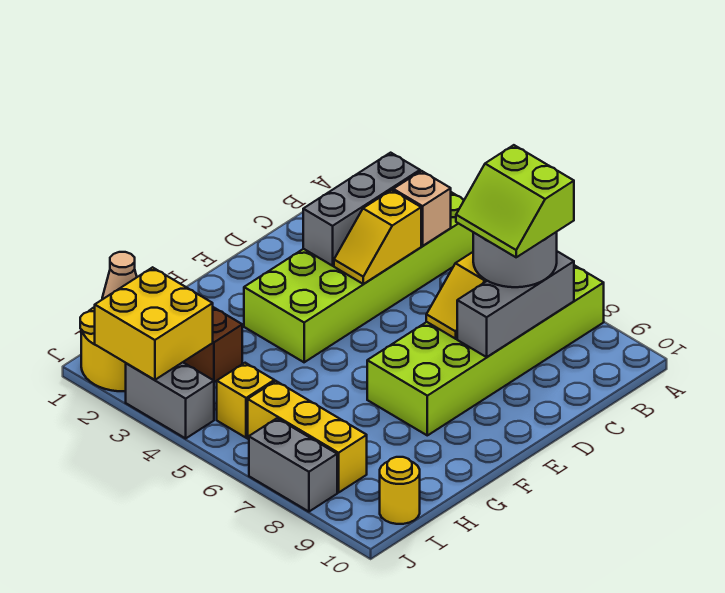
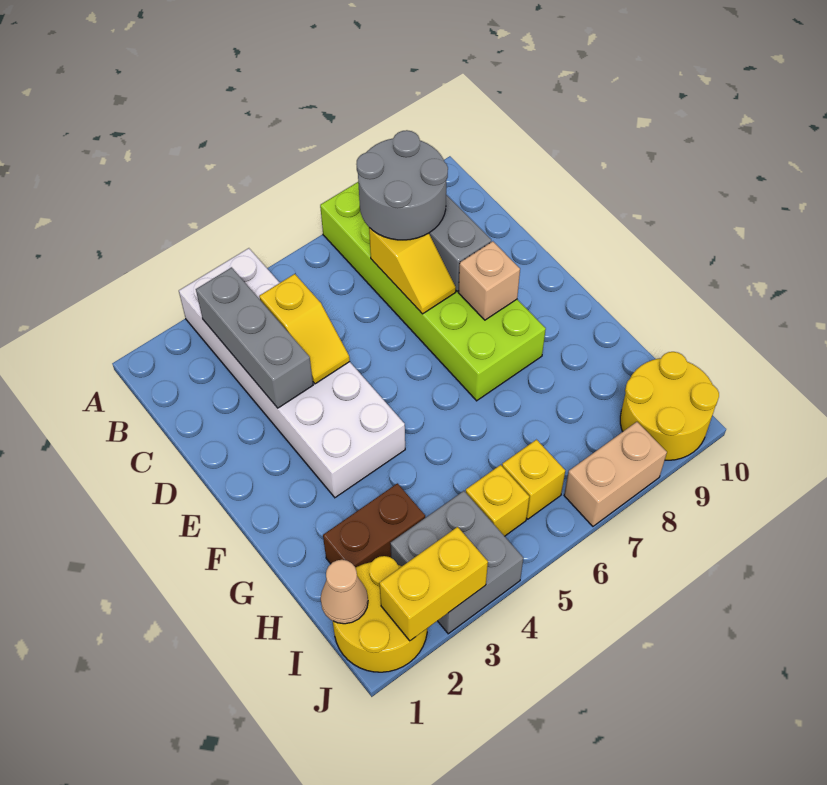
lime brick A3:F4 level 1 -> white brick A3:F4 level 1
tan brick B4 level 2 -> tan brick E8 level 2
lime slope B7:C8 level 4 top B -> none
yellow brick I2:J3 level 2 -> yellow brick J2:J3 level 2
yellow brick I6:I8 level 1 -> yellow brick I6 level 1
yellow round brick I10 level 1 -> yellow round brick I9:J10 level 1
grey brick J3:J4 level 1 -> grey brick I3:J4 level 1
grey brick J7:J8 level 1 -> tan brick J7:J8 level 1

